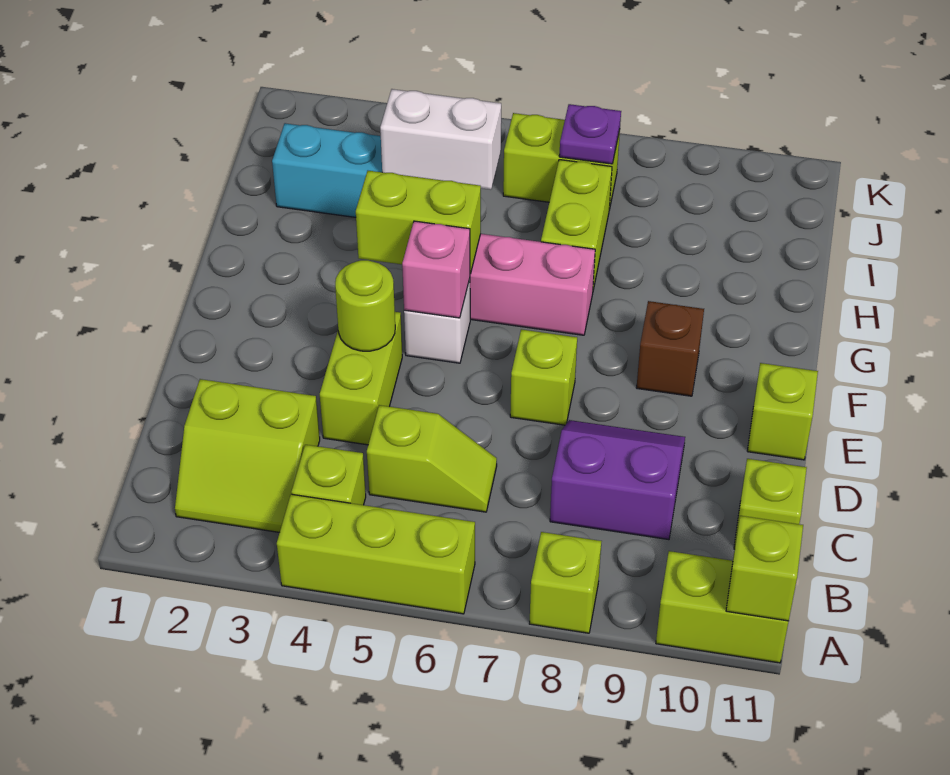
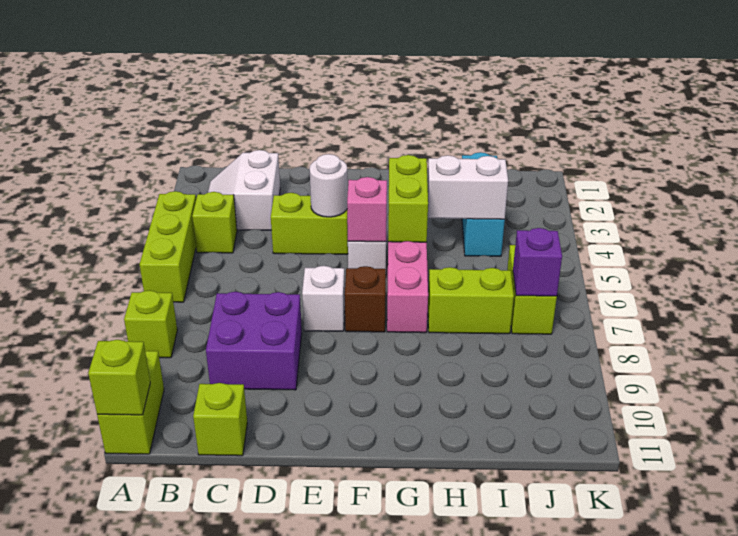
lime slope B2:C3 level 1 top C -> white slope B2:C3 level 1 top C
lime slope C5:C6 level 1 top 5 -> none
purple slope C8:D9 level 1 top C -> purple brick C8:D9 level 1
lime round brick E4 level 2 -> white round brick E4 level 2
lime brick E7 level 1 -> white brick E7 level 1
lime brick E11 level 1 -> none
brown brick F9 level 1 -> brown brick F7 level 1
white brick I4:I5 level 2 -> white brick H4:I4 level 2
purple plate J7 level 2 -> purple brick J7 level 2

